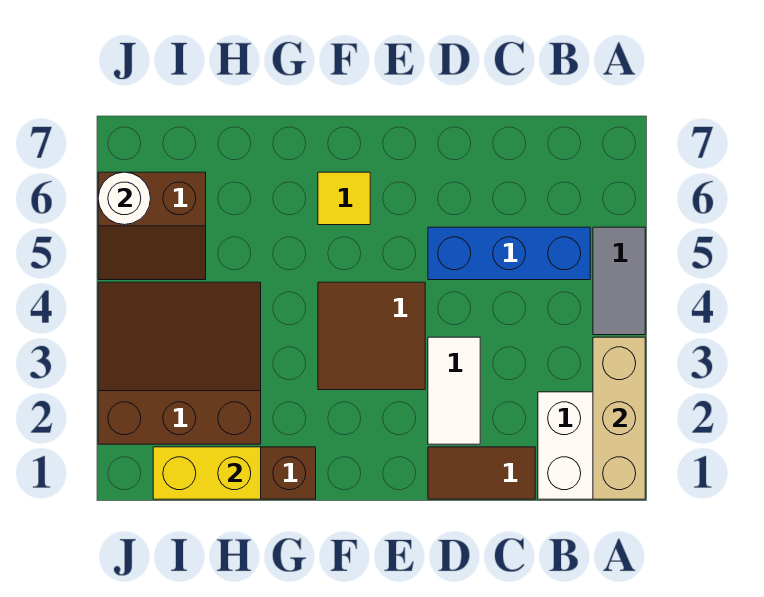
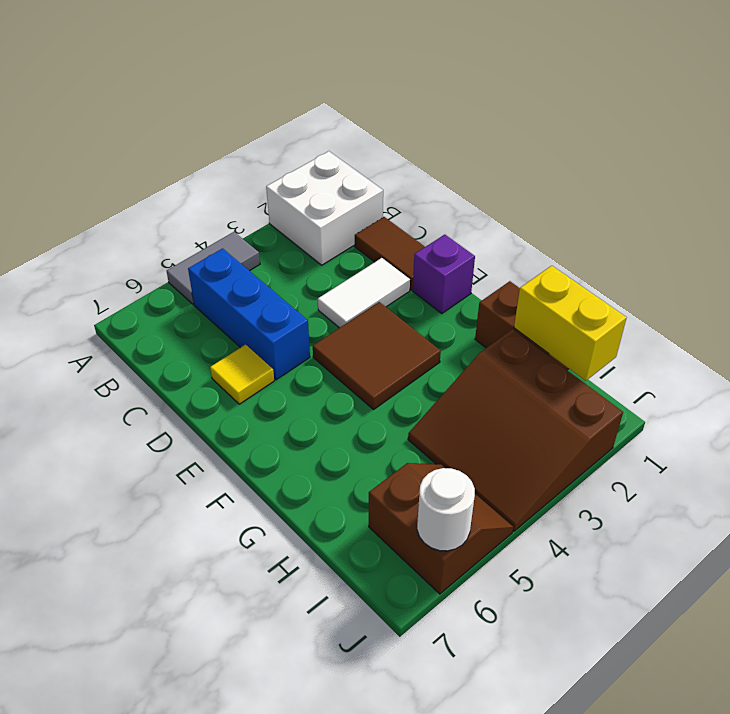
tan brick A1:A3 level 2 -> none
none -> purple brick E1 level 1
yellow tile F6 level 1 -> yellow tile D6 level 1

